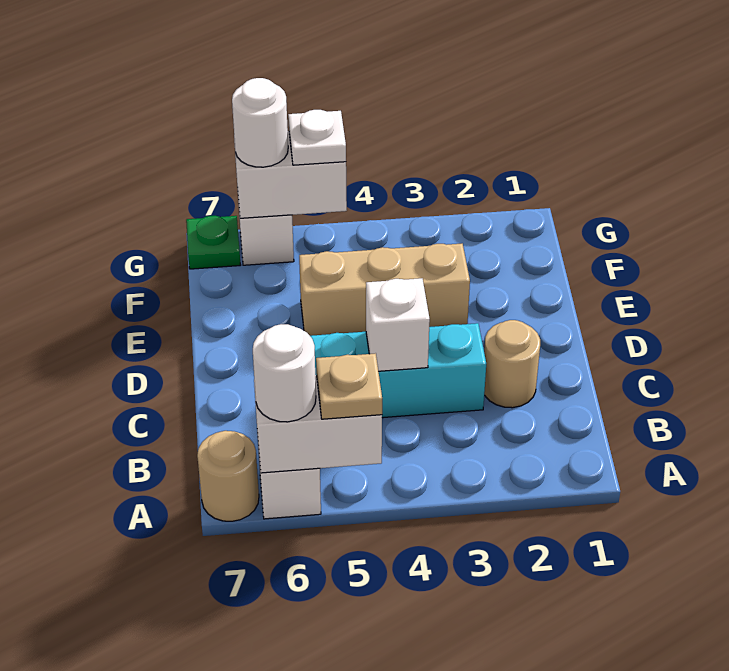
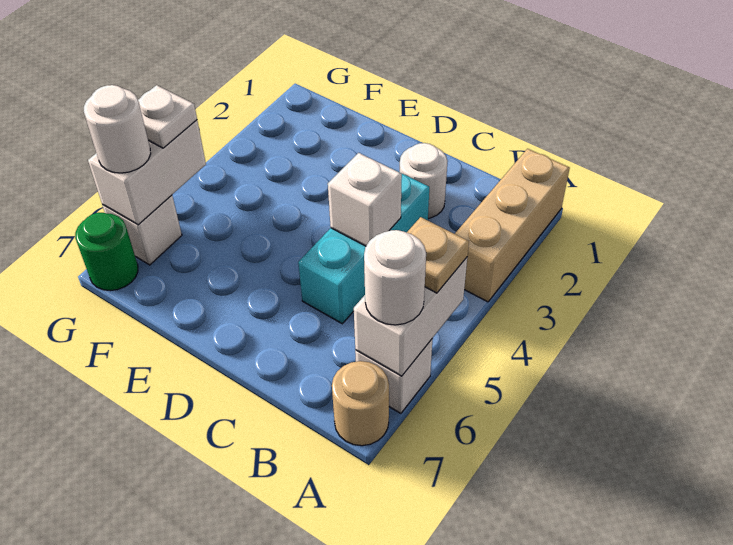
tan round brick C2 level 1 -> white round brick C2 level 1
tan brick E3:E5 level 1 -> tan brick A1:A3 level 1
green plate G7 level 1 -> green round brick G7 level 1

